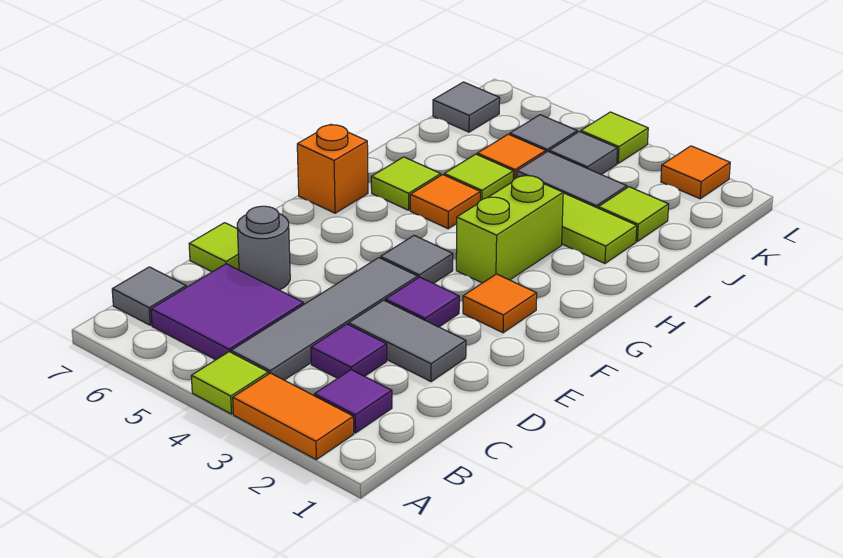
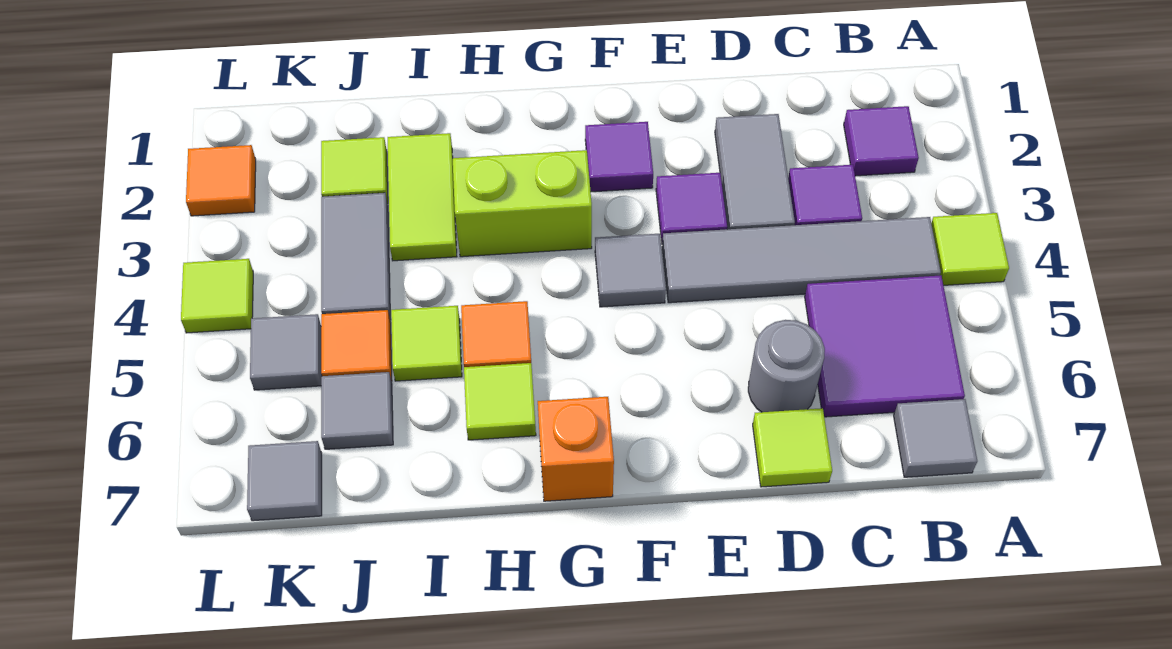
orange tile A2:A3 level 1 -> none
orange tile F2 level 1 -> purple tile F2 level 1
grey tile K4 level 1 -> grey tile J6 level 1

